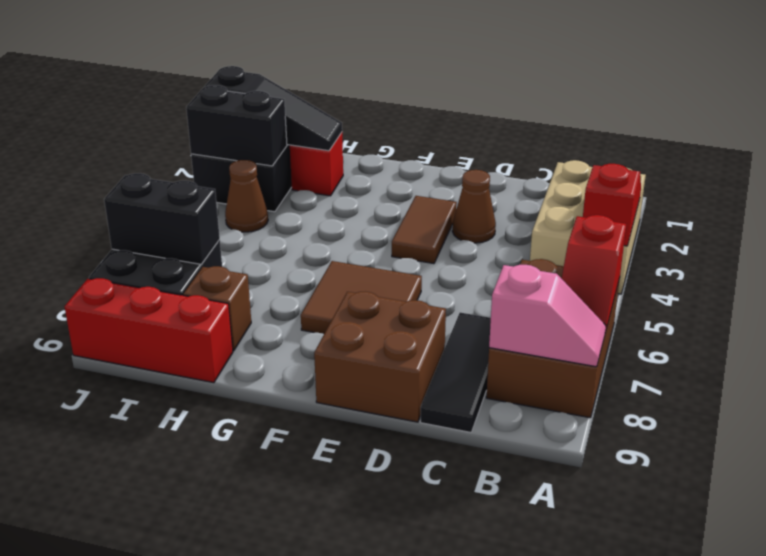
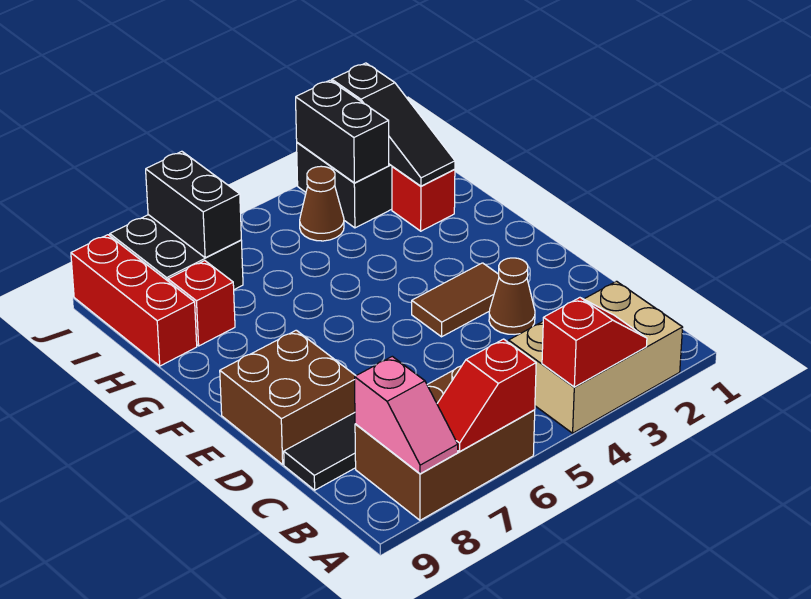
brown tile E6:F7 level 1 -> none
brown brick H8 level 1 -> red brick H8 level 1

